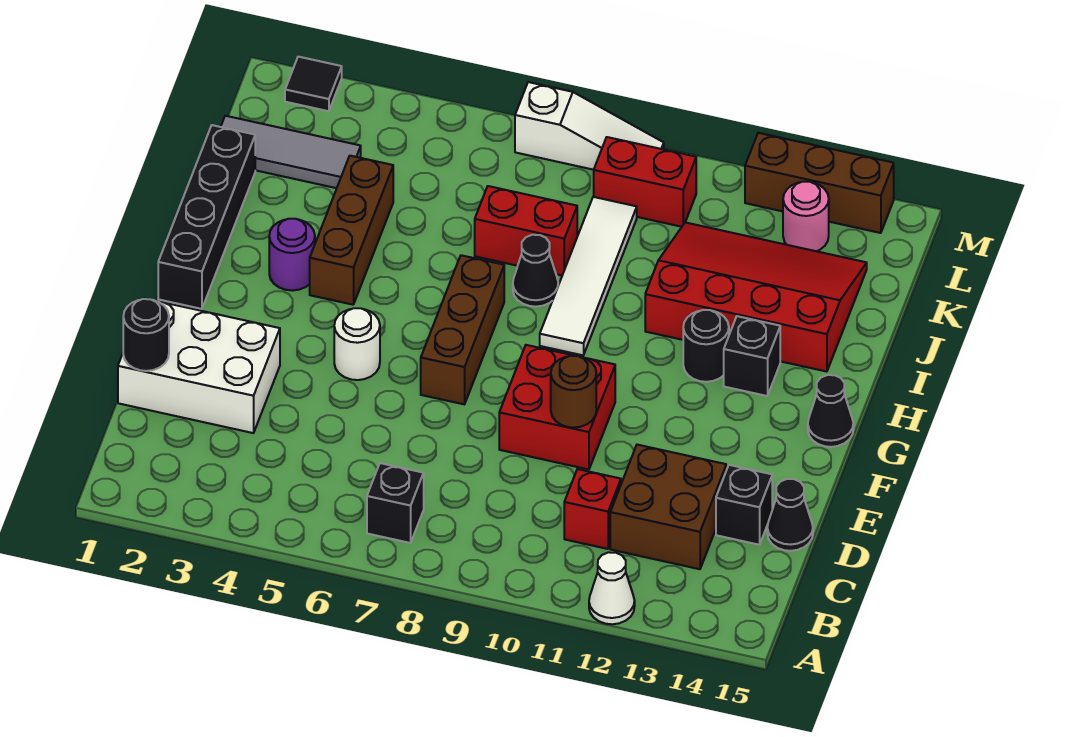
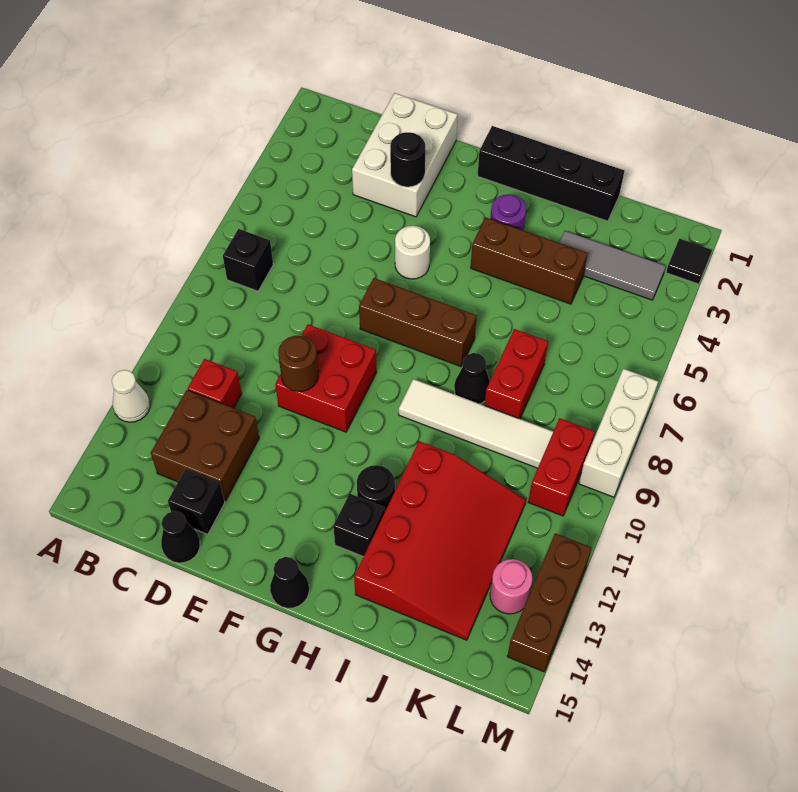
black round brick D1 level 2 -> black round brick E3 level 2
grey tile K1:K3 level 1 -> grey tile J3:L3 level 1
white slope M7:M9 level 1 top 7 -> white brick M7:M9 level 1

